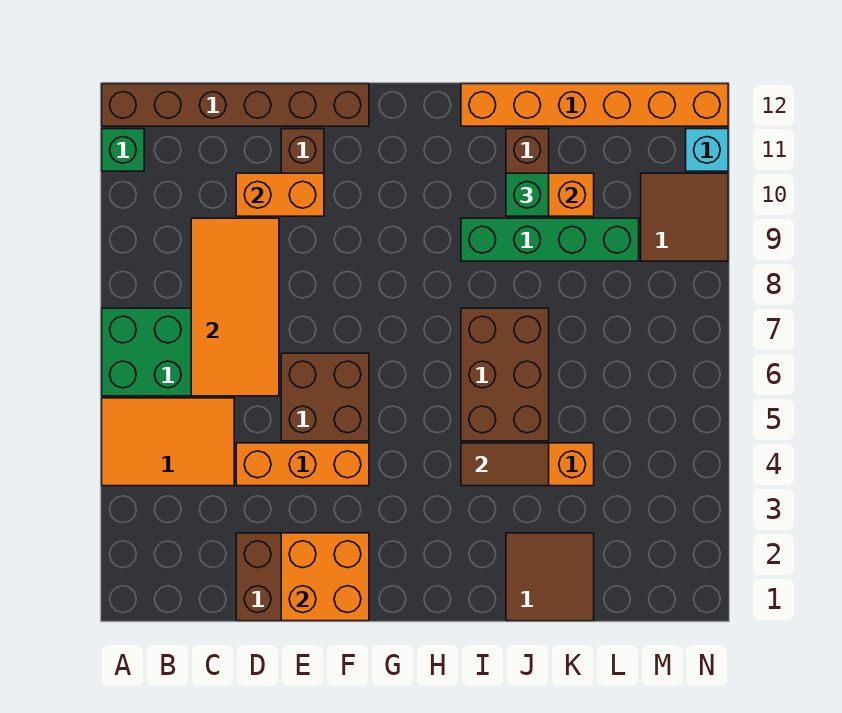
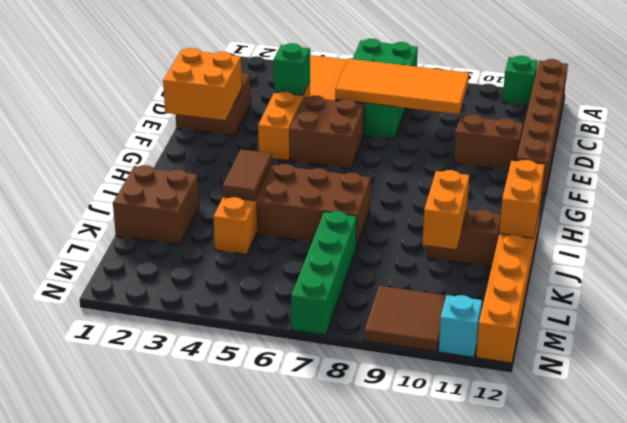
orange brick D10:E10 level 2 -> orange brick I12:J12 level 2
green brick I9:L9 level 1 -> green brick K7:N7 level 1
brown tile J1:K2 level 1 -> brown brick J1:K2 level 1
green brick J10 level 3 -> green brick D4 level 2

